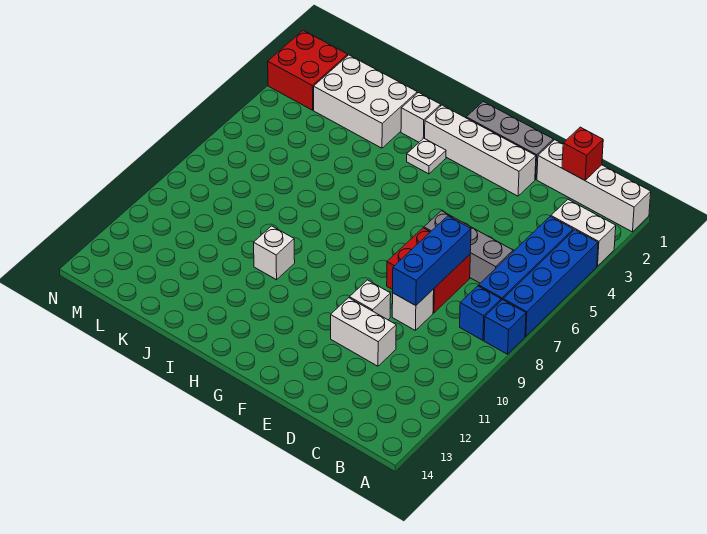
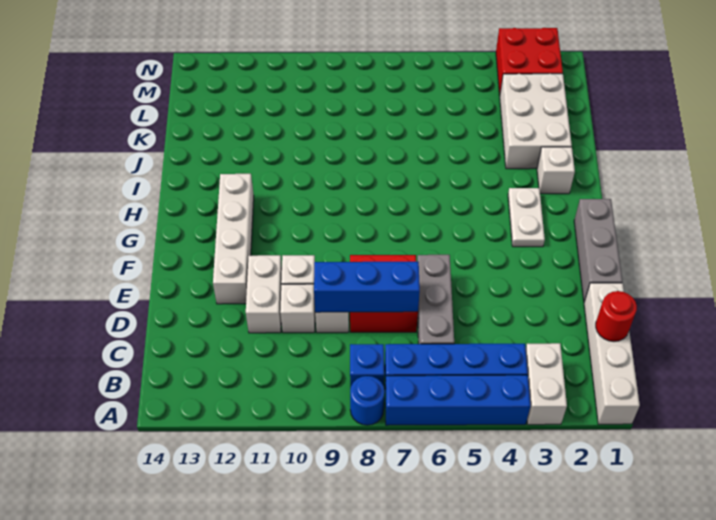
blue brick A8 level 1 -> blue round brick A8 level 1
red brick C1 level 2 -> red round brick C1 level 2
white brick E2:H2 level 1 -> white brick E12:H12 level 1
white plate H3 level 1 -> white plate G3:H3 level 1
white brick I10 level 1 -> white brick D10 level 1

